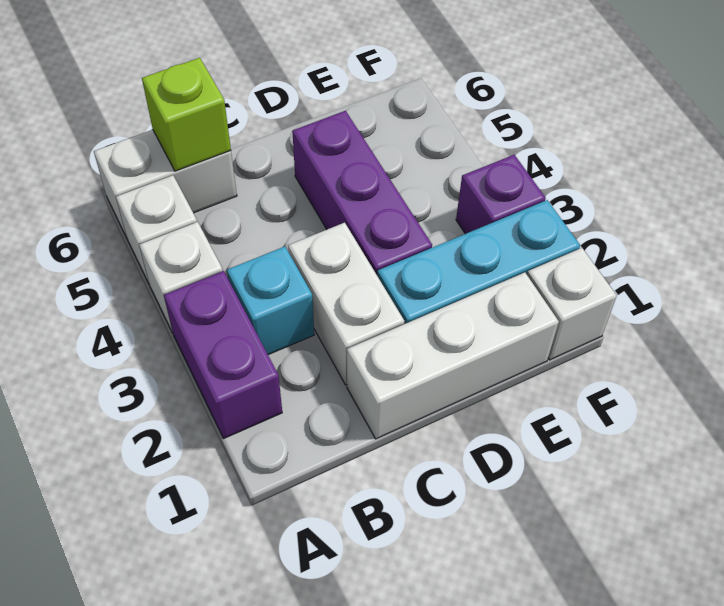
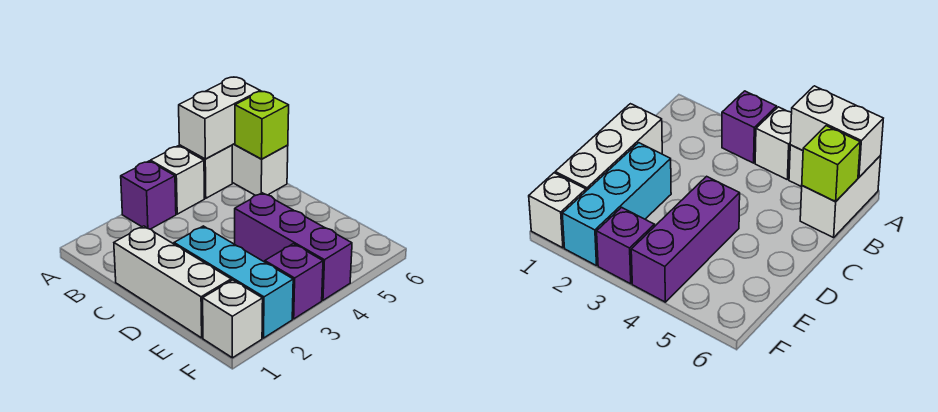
purple brick A2:A3 level 1 -> purple brick A3 level 1
cyan brick B3 level 1 -> none
white brick C2:C3 level 1 -> white brick A5:A6 level 2
purple brick D3:D5 level 1 -> purple brick D4:F4 level 1

